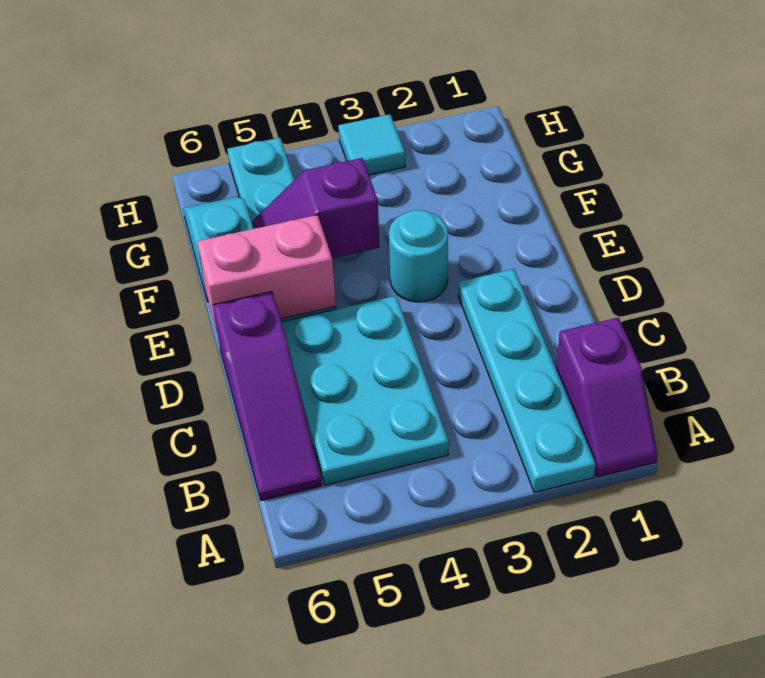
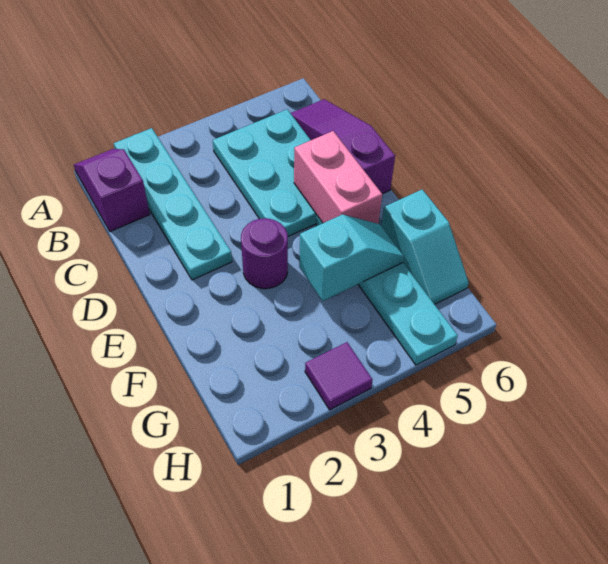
cyan round brick E3 level 1 -> purple round brick E3 level 1
pink brick E5:E6 level 2 -> pink brick D5:E5 level 2
purple slope F4:F5 level 2 top 4 -> cyan slope F4:F5 level 2 top 4
cyan tile H3 level 1 -> purple tile H3 level 1

